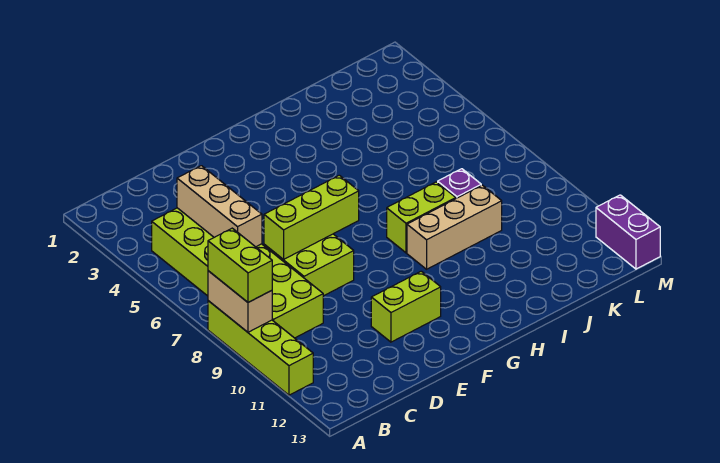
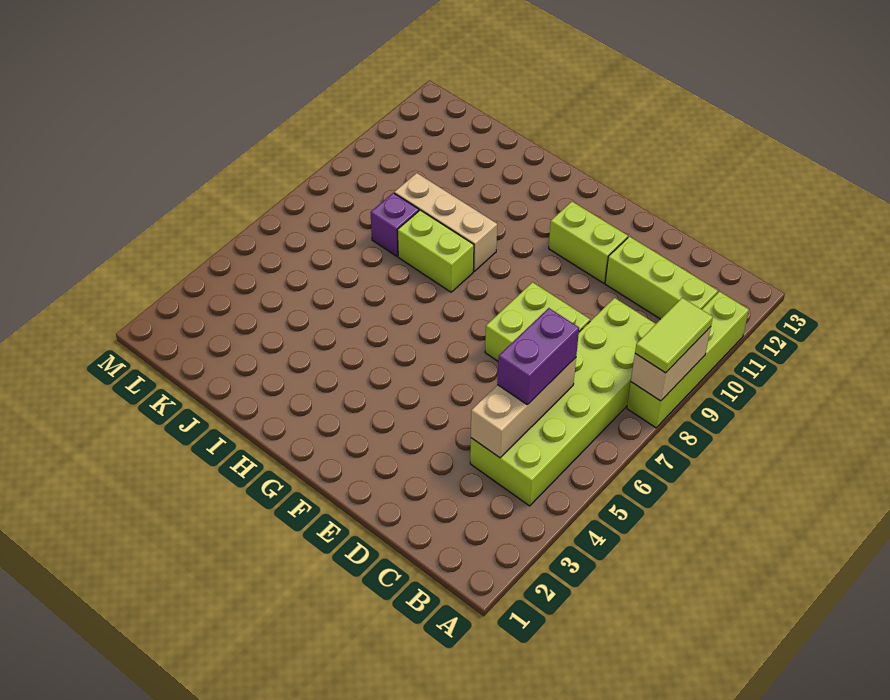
lime brick A8:A9 level 3 -> lime tile A8:A9 level 3
lime brick D7:F7 level 2 -> lime brick B11:D11 level 1
purple brick M12:M13 level 1 -> purple brick C5:C6 level 3

